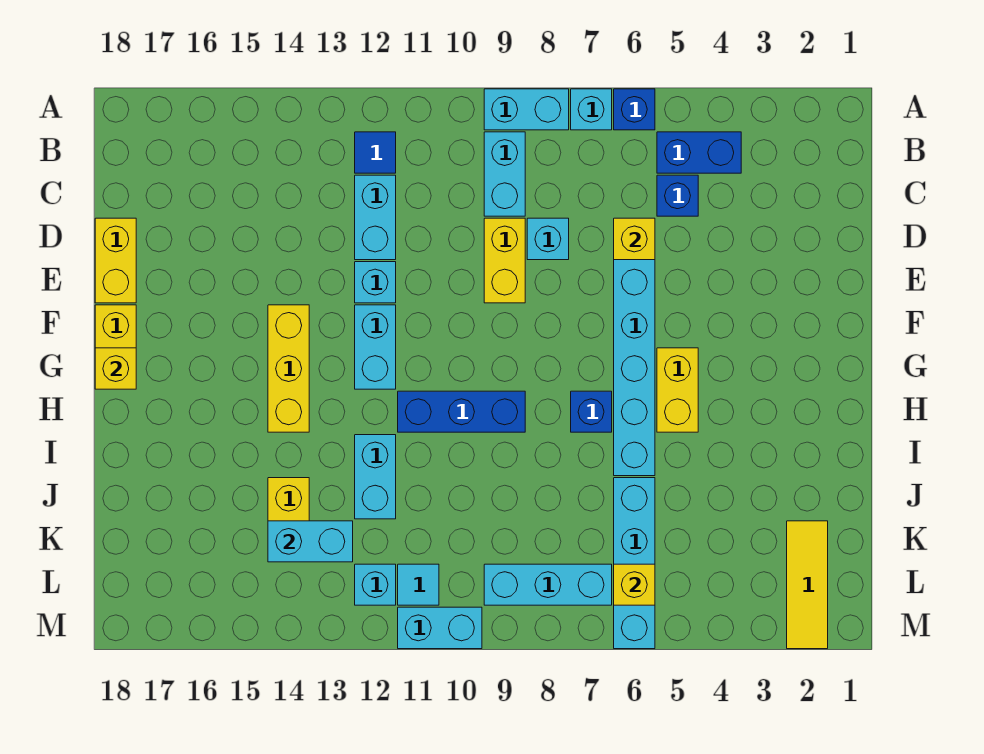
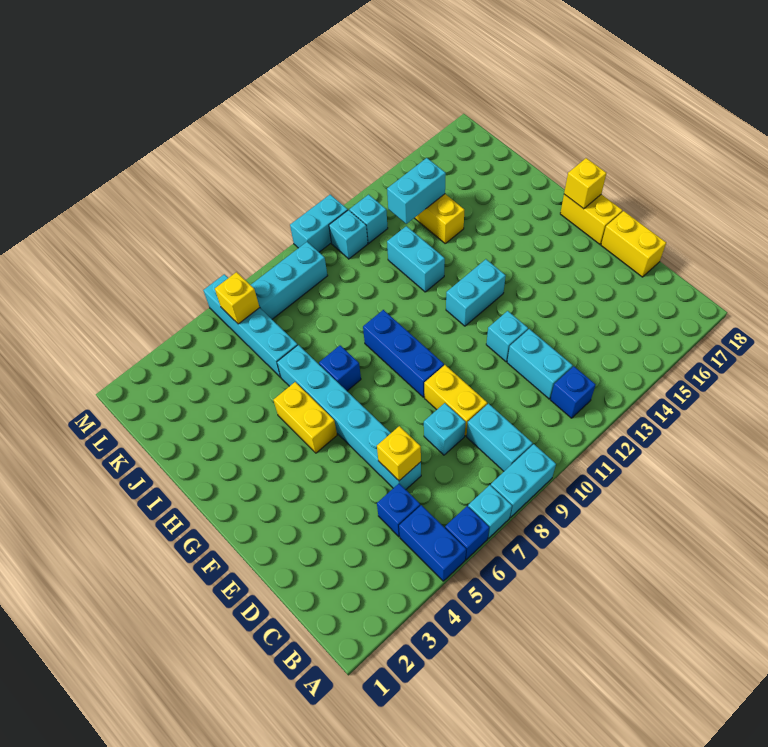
blue brick B4:B5 level 1 -> blue brick A5:B5 level 1
blue tile B12 level 1 -> blue brick B12 level 1
cyan brick F12:G12 level 1 -> cyan brick G12:G13 level 1
yellow brick F14:H14 level 1 -> none
blue brick H9:H11 level 1 -> blue brick F9:H9 level 1
yellow tile K2:M2 level 1 -> none
cyan tile L11 level 1 -> cyan brick L11 level 1

